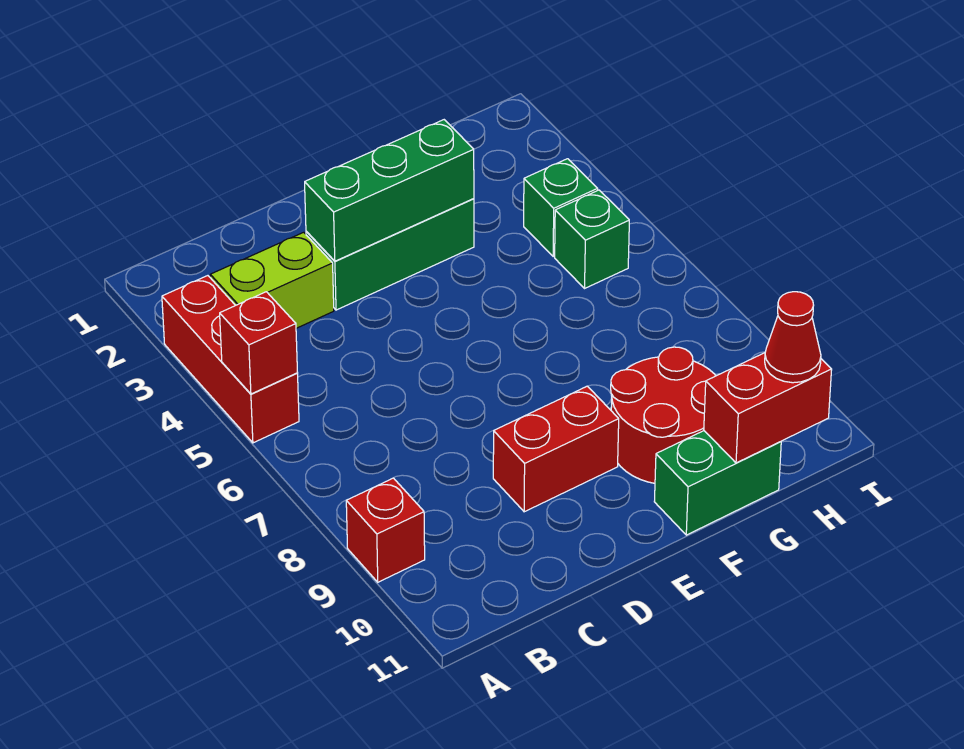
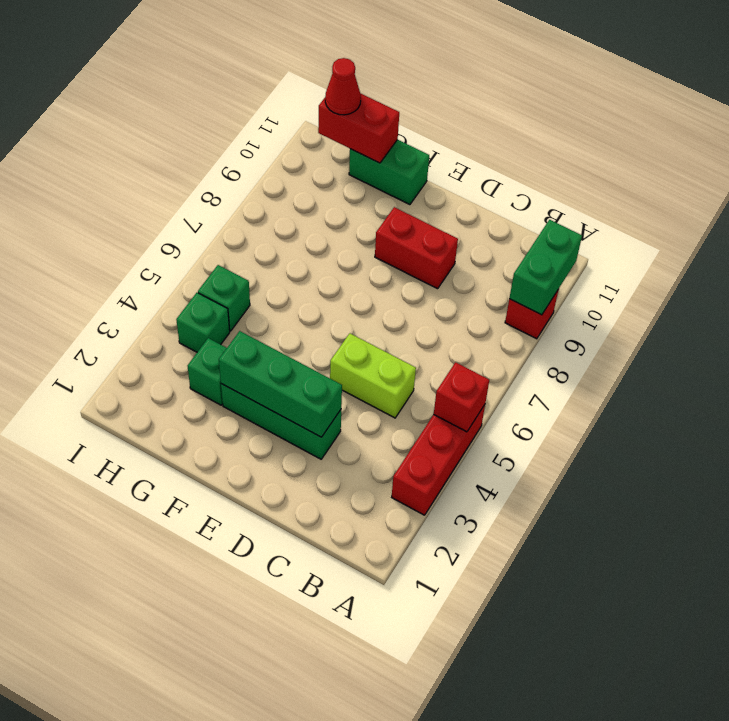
none -> green brick A9:A10 level 2
lime brick B3:C3 level 1 -> lime brick C5:D5 level 1
red round brick F9:G10 level 1 -> none
none -> green brick G3 level 1

